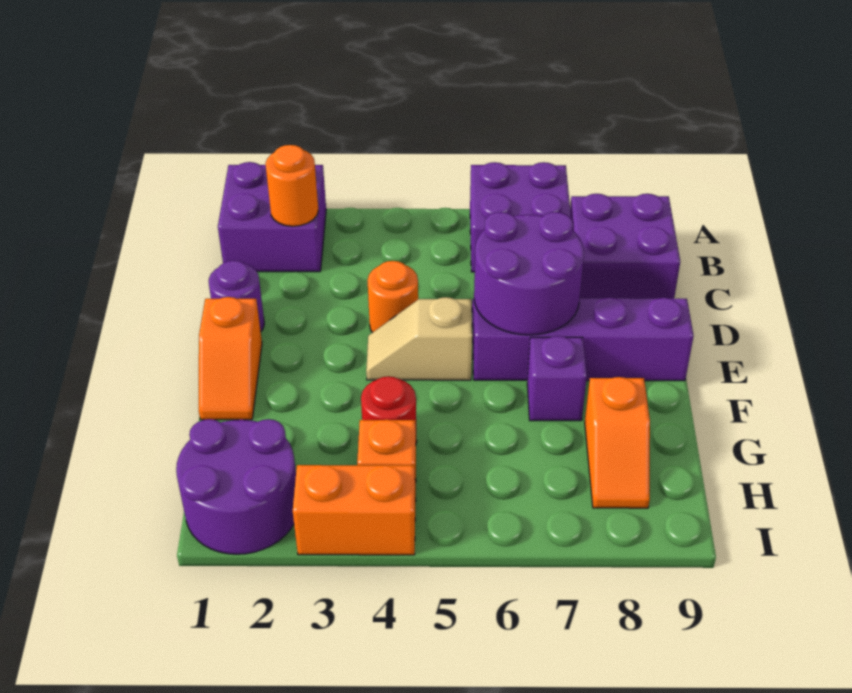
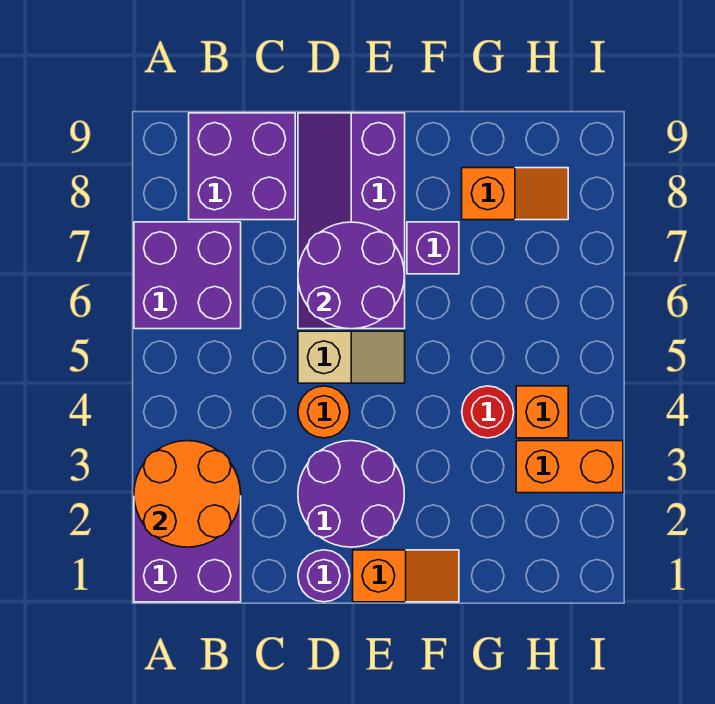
orange round brick B2 level 2 -> orange round brick A2:B3 level 2
tan slope E4:E5 level 1 top 5 -> tan slope D5:E5 level 1 top D
purple round brick H1:I2 level 1 -> purple round brick D2:E3 level 1
orange brick I3:I4 level 1 -> orange brick H3:I3 level 1

